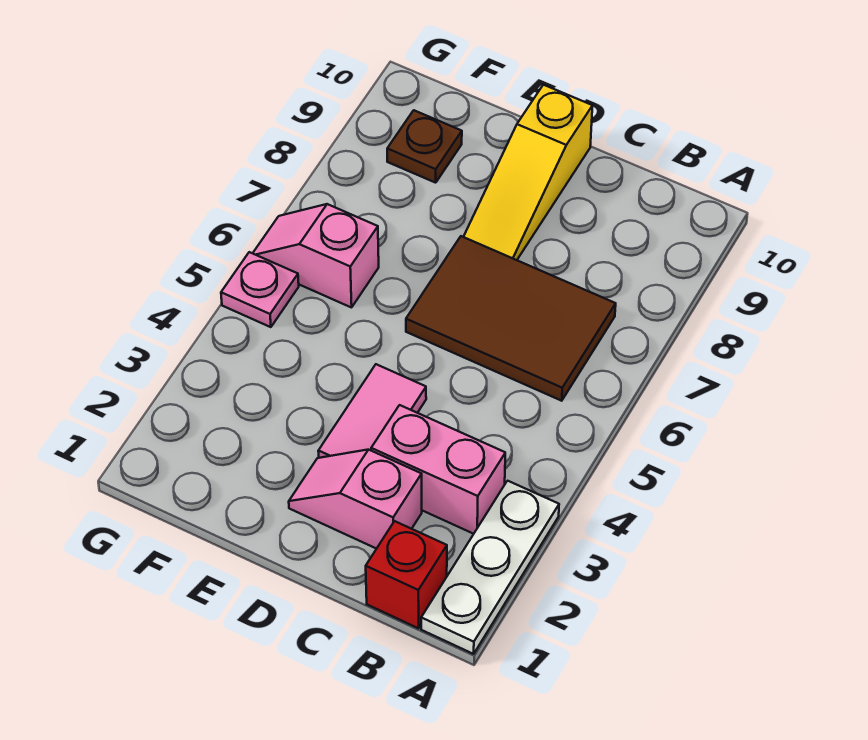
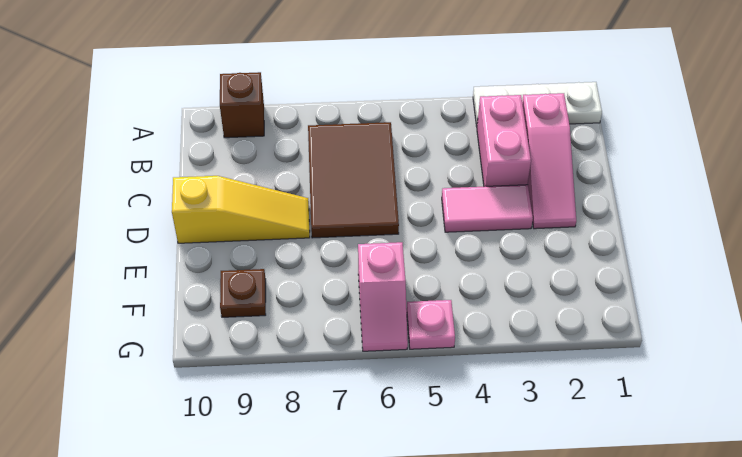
none -> brown brick A9 level 1
red brick B1 level 1 -> none
pink slope C2:D2 level 1 top C -> pink slope B2:D2 level 1 top B

